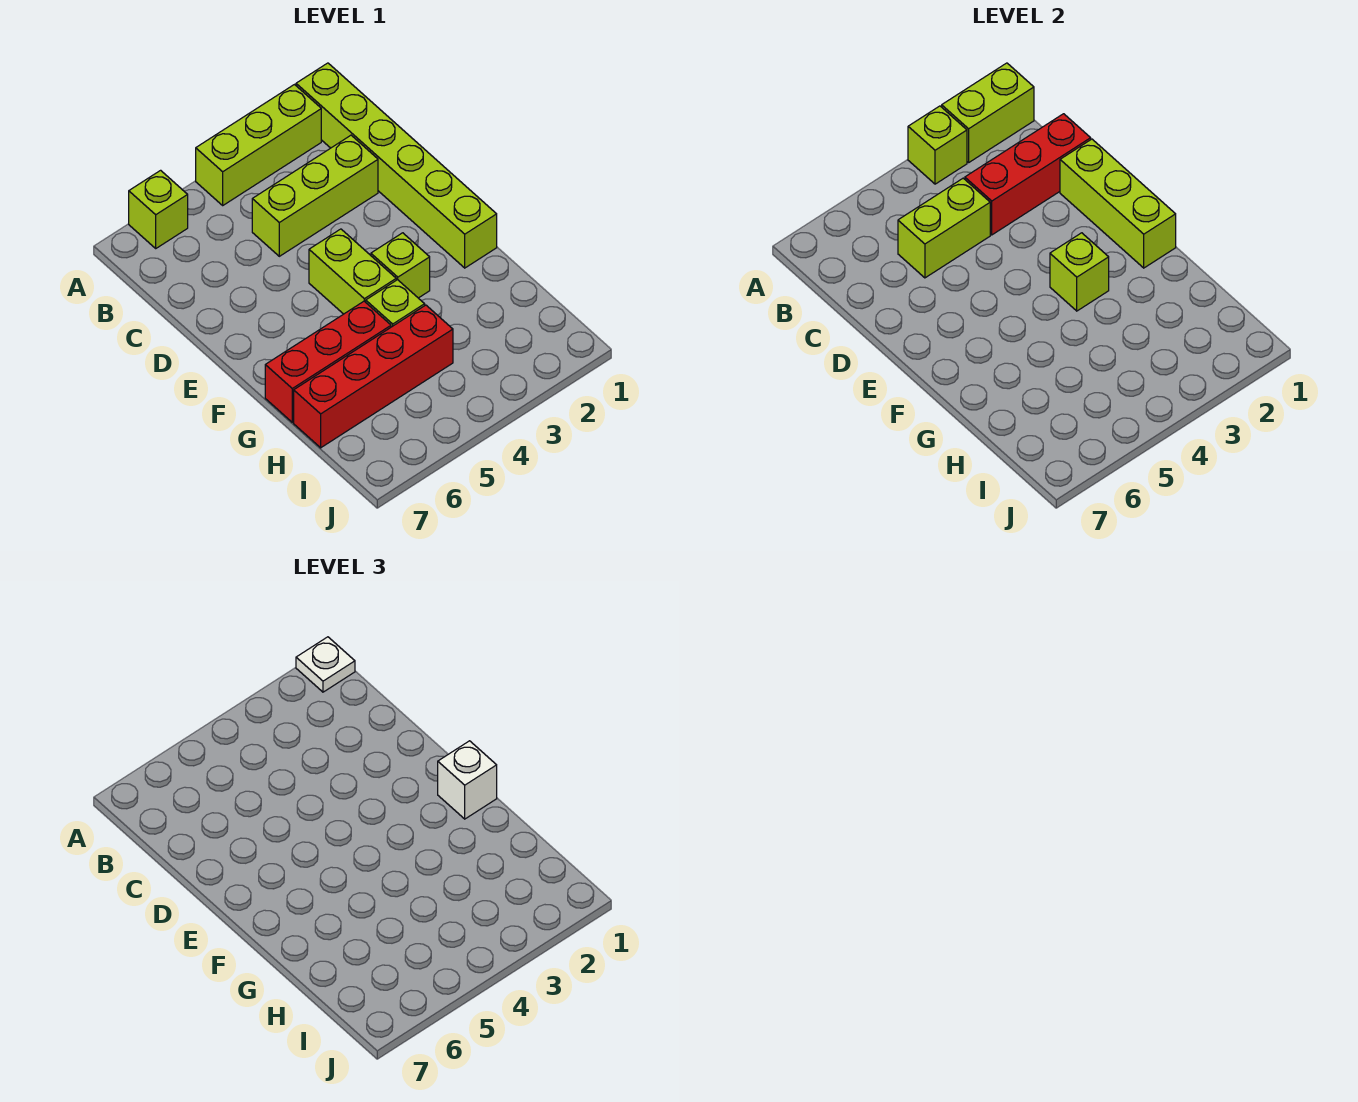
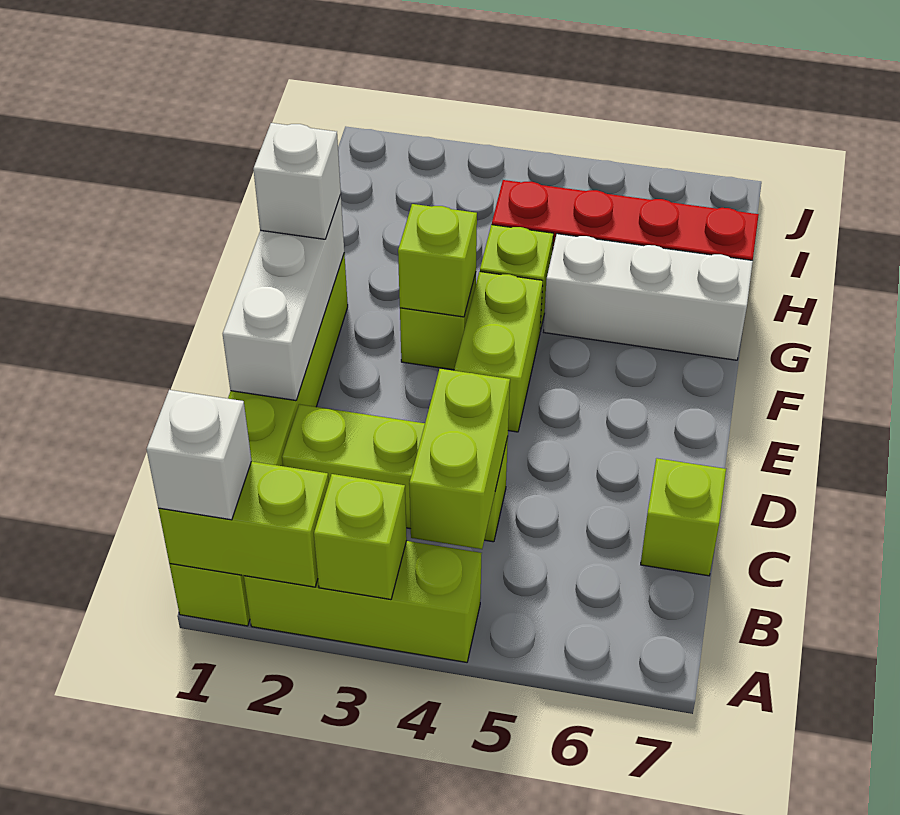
white plate A1 level 3 -> white brick A1 level 3
lime brick A6 level 1 -> lime brick C7 level 1
red brick C1:C3 level 2 -> none
lime brick C4:C5 level 2 -> lime brick B4:C4 level 2
lime brick D1:F1 level 2 -> white brick D1:F1 level 2
red brick G5:G7 level 1 -> white brick G5:G7 level 1

